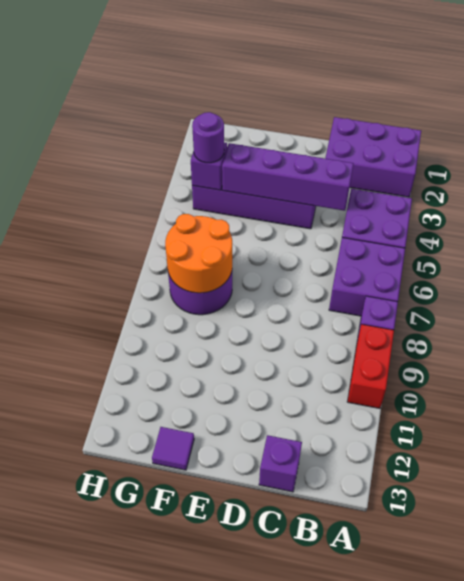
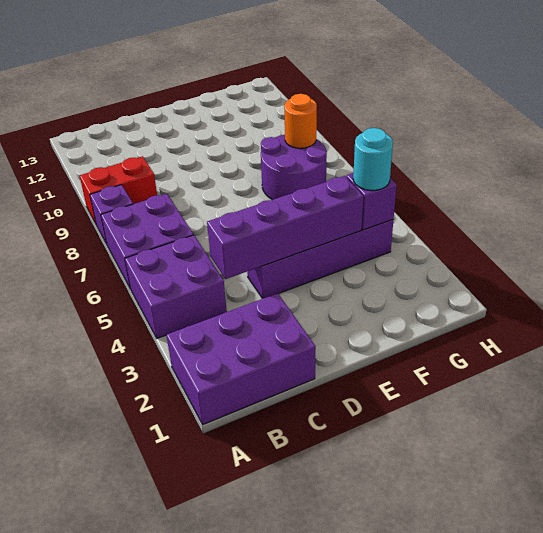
red brick A9:A10 level 1 -> red brick A9:B9 level 1
purple brick C13 level 1 -> none
orange round brick F7:G8 level 2 -> orange round brick G8 level 2
purple tile F13 level 1 -> none
purple round brick G4 level 3 -> cyan round brick G4 level 3

